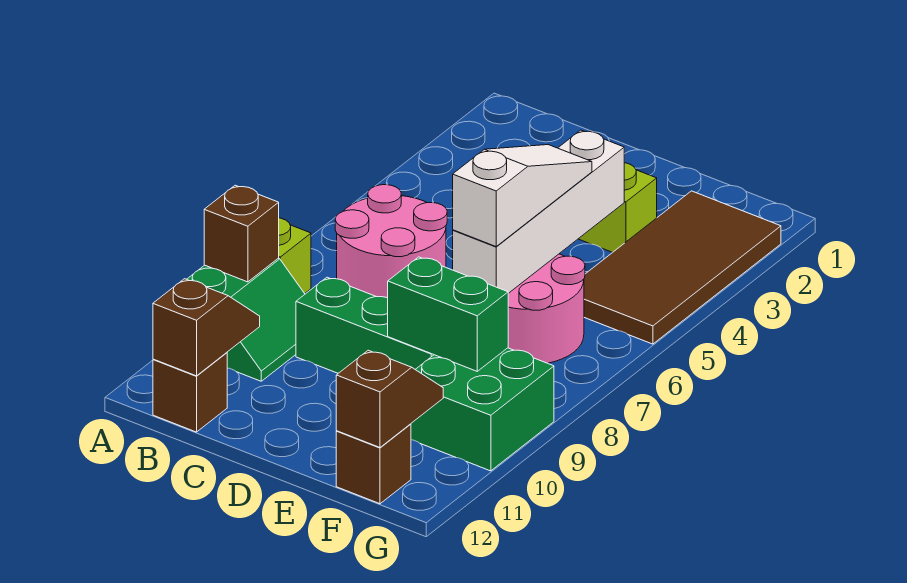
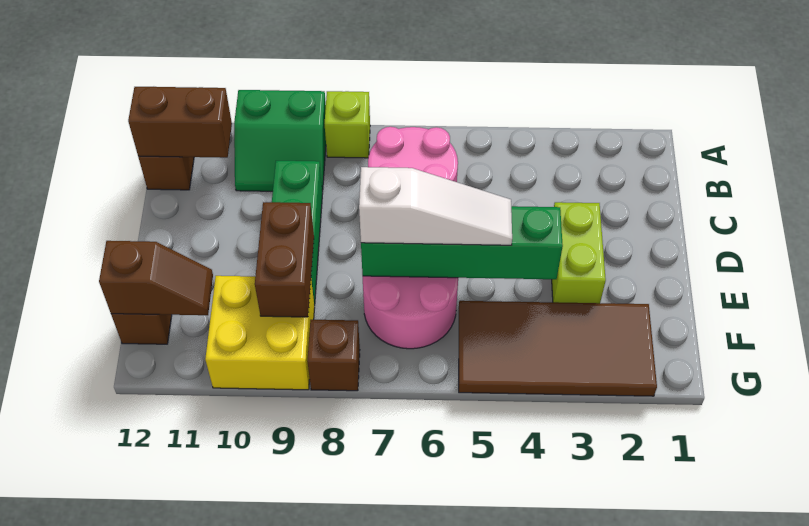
brown brick A9 level 2 -> brown brick G8 level 1
brown slope B11:B12 level 2 top 12 -> brown brick B11:B12 level 2
white brick E4:E7 level 2 -> green brick E4:E7 level 2
green brick E9:F9 level 2 -> brown brick E9:F9 level 2
green brick F9:G10 level 1 -> yellow brick F9:G10 level 1

